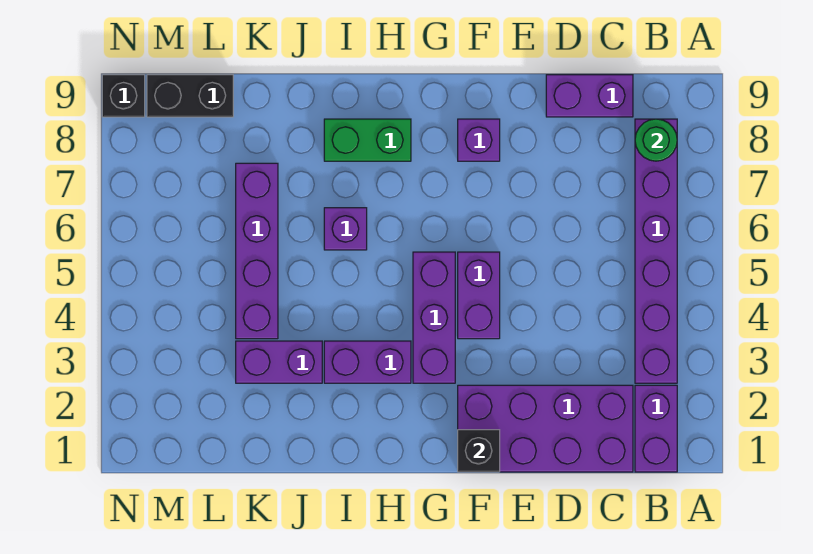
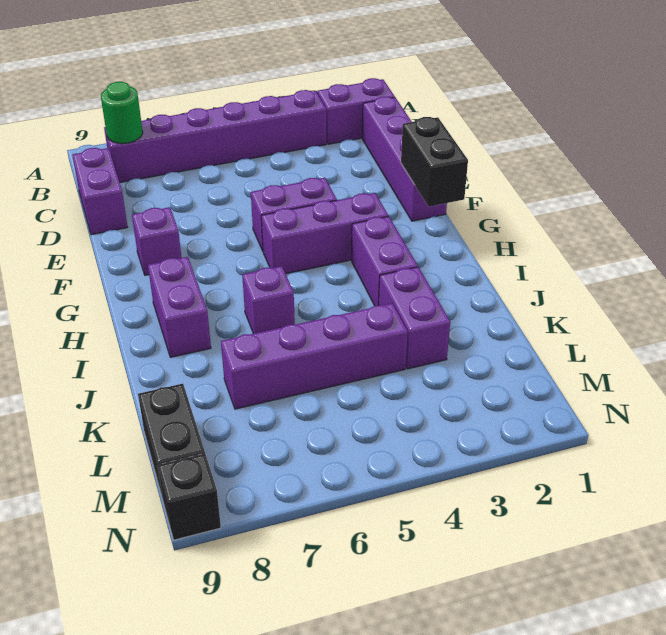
purple brick C1:F2 level 1 -> purple brick C1:F1 level 1
black brick F1 level 2 -> black brick F1:G1 level 2
green brick H8:I8 level 1 -> purple brick H8:I8 level 1

